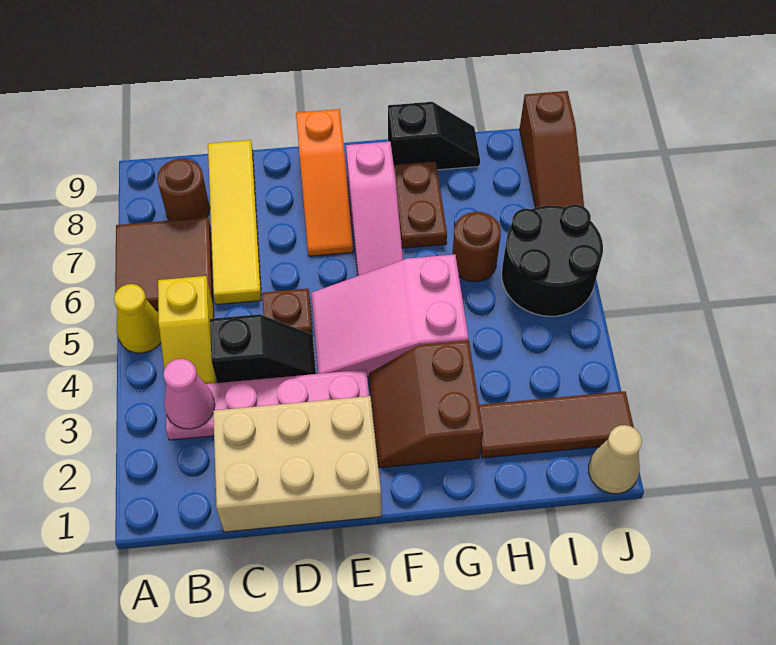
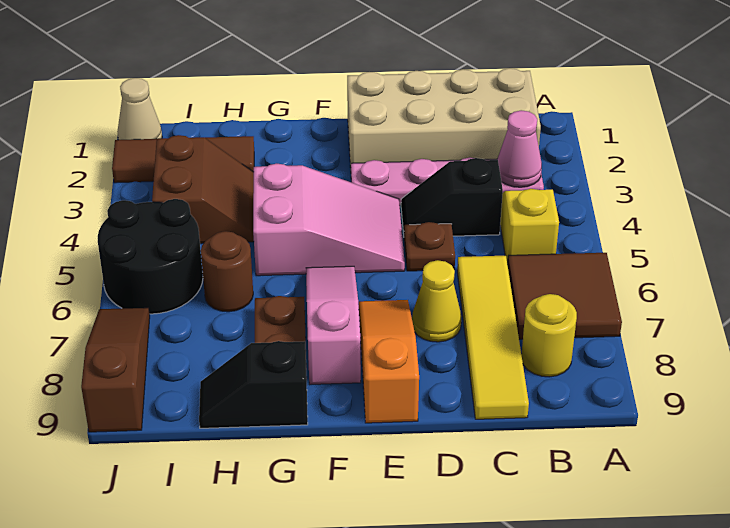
yellow cone A5 level 1 -> yellow cone D7 level 1
brown round brick B8 level 1 -> yellow round brick B8 level 1
tan brick C1:E2 level 1 -> tan brick B1:E2 level 1
brown slope F2:G3 level 1 top G -> brown slope H3:I4 level 1 top I

